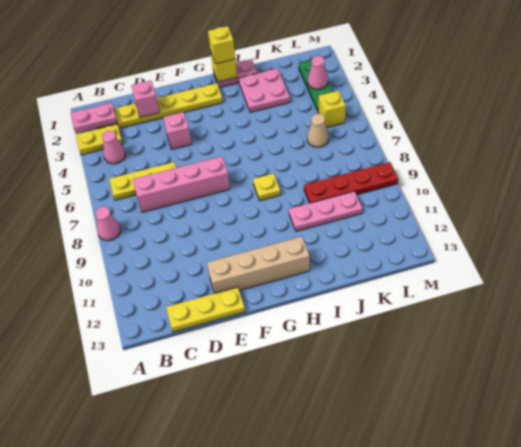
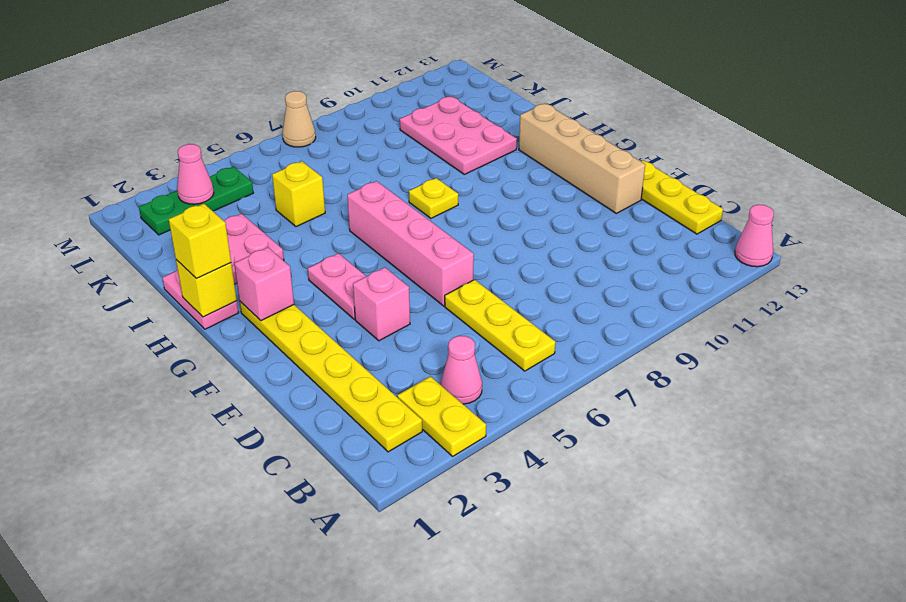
pink plate A2:B2 level 2 -> pink plate F4:G4 level 1
pink cone A8 level 1 -> pink cone A13 level 1
pink brick C7:F7 level 1 -> pink brick E6:H6 level 1
pink brick D2 level 2 -> pink brick G2 level 2
pink plate I10:K10 level 1 -> pink plate I10:K11 level 1
red plate J9:M9 level 1 -> none
tan cone K6 level 1 -> tan cone M7 level 1
yellow brick L5 level 1 -> yellow brick J5 level 1

